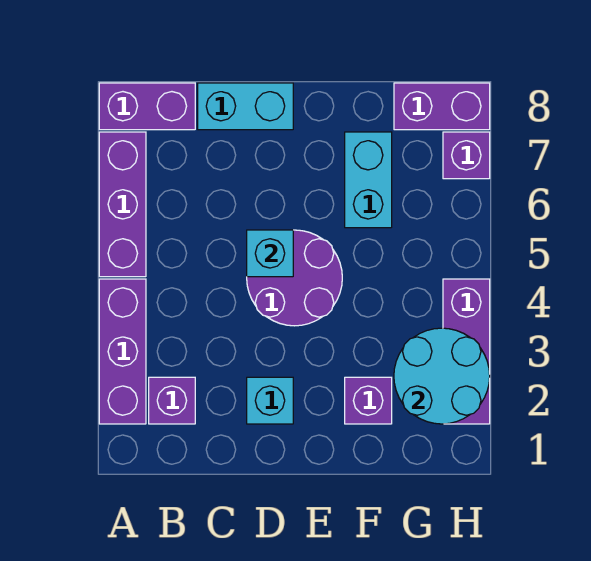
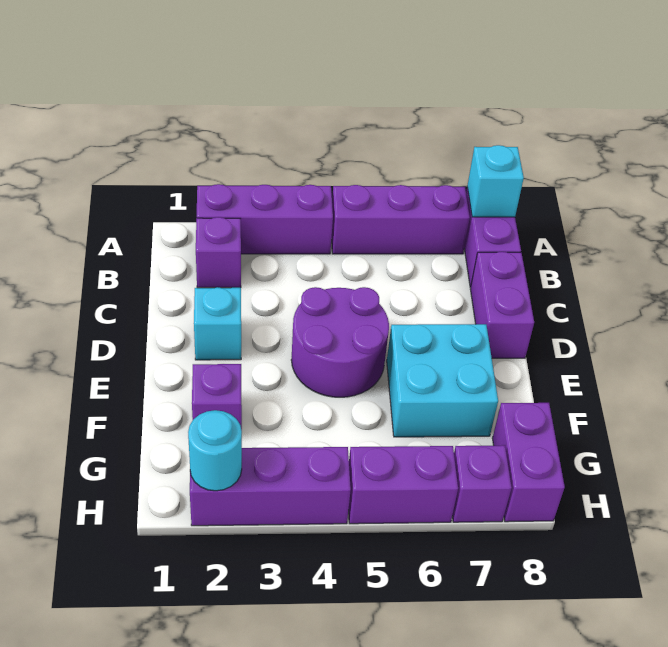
cyan brick C8:D8 level 1 -> purple brick C8:D8 level 1
cyan brick D5 level 2 -> cyan brick A8 level 2
cyan brick F6:F7 level 1 -> cyan brick E6:F7 level 1
cyan round brick G2:H3 level 2 -> cyan round brick H2 level 2
none -> purple brick H5:H6 level 1

